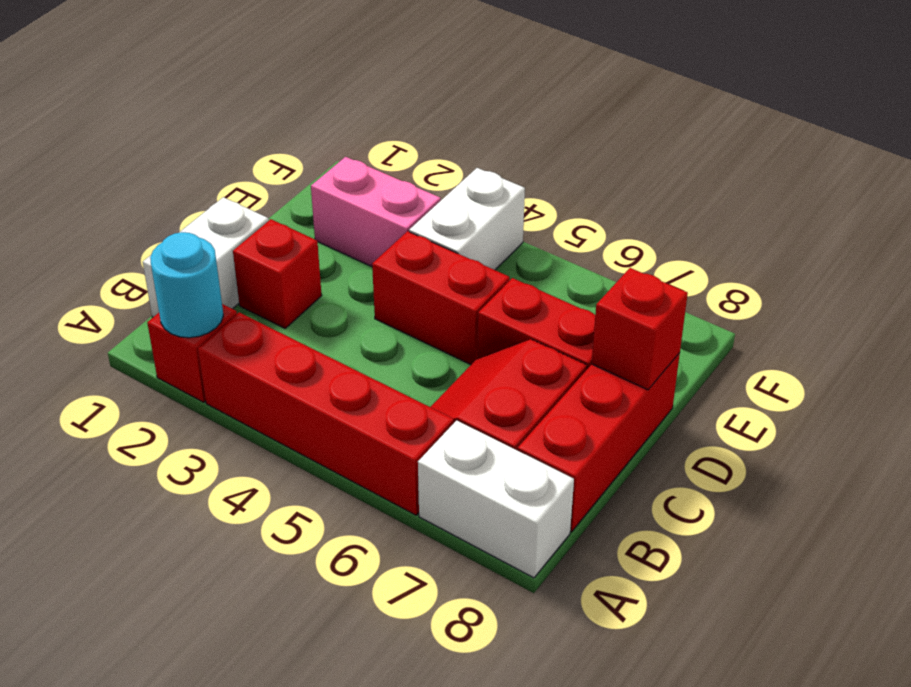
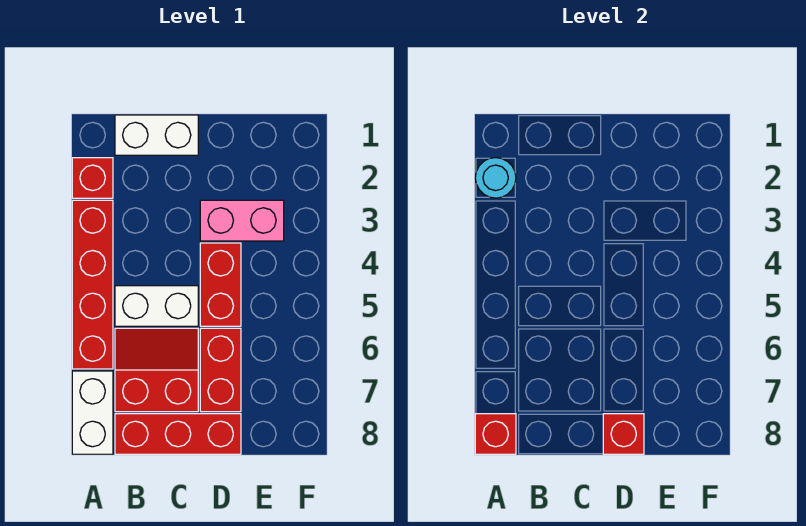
red brick C2 level 1 -> red brick A8 level 2
pink brick E2:E3 level 1 -> pink brick D3:E3 level 1
white brick E4:F4 level 1 -> white brick B5:C5 level 1

